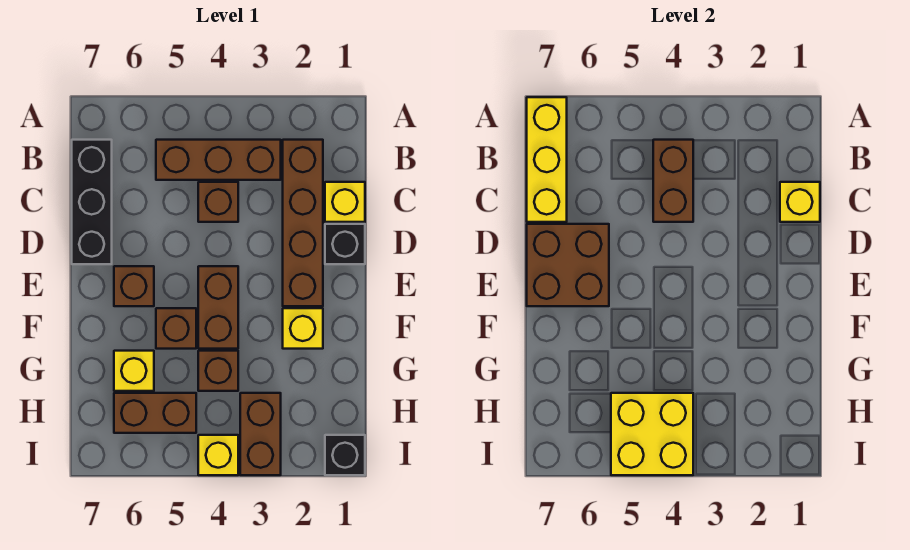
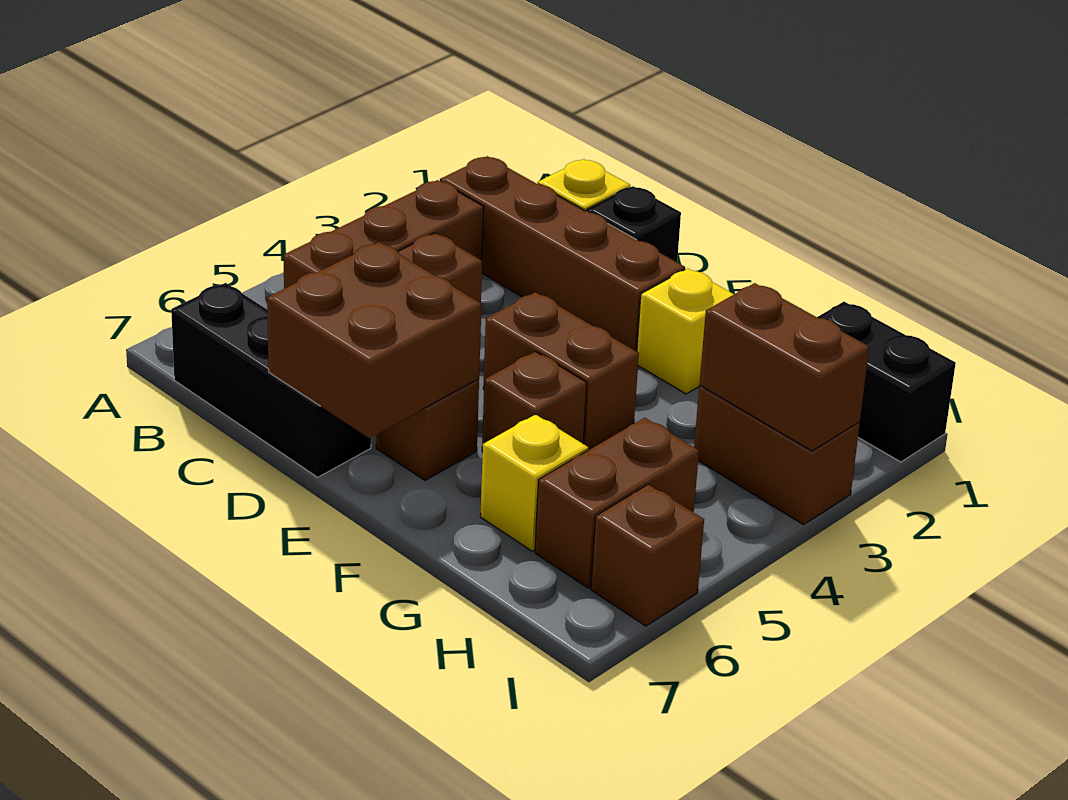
yellow brick A7:C7 level 2 -> none
brown brick B4:C4 level 2 -> brown brick H3:I3 level 2
yellow brick C1 level 2 -> none
brown brick G4 level 1 -> brown brick I6 level 1
yellow brick H4:I5 level 2 -> none
black brick I1 level 1 -> black brick H1:I1 level 1
yellow brick I4 level 1 -> none

